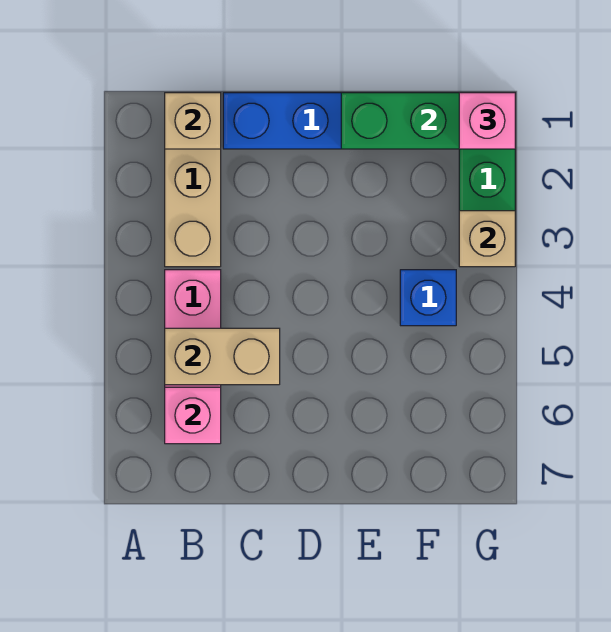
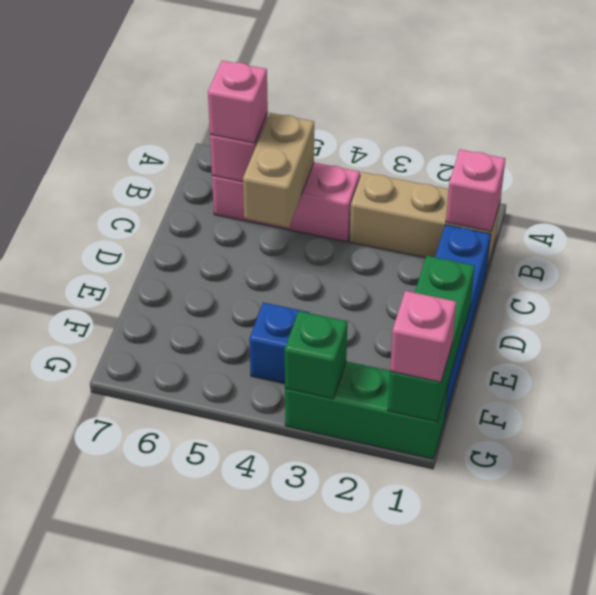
tan brick B1 level 2 -> pink brick B1 level 2
none -> pink brick B6 level 3
tan brick G3 level 2 -> green brick G3 level 2

